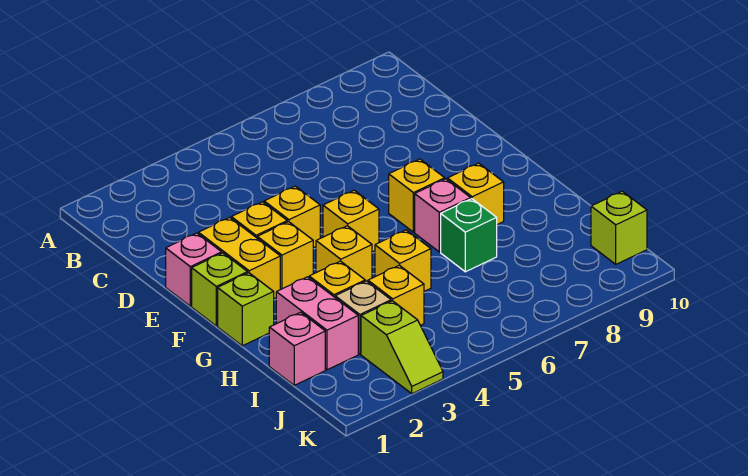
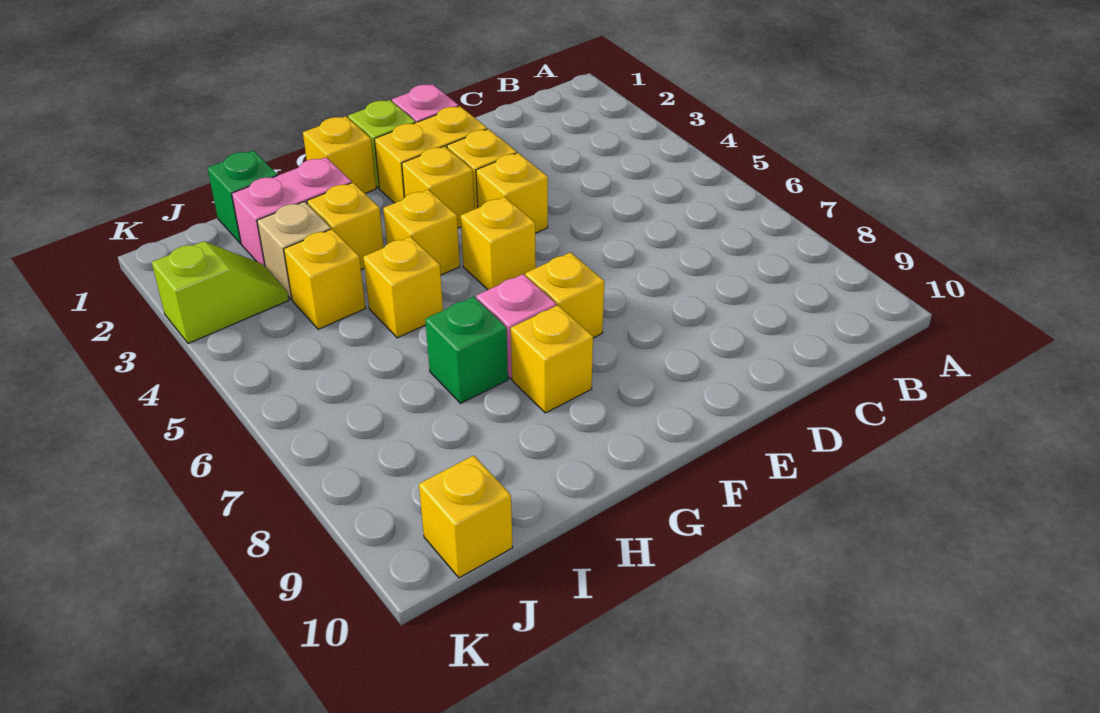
lime brick G1 level 1 -> yellow brick G1 level 1
pink brick I1 level 1 -> green brick I1 level 1
lime slope J3:K3 level 1 top J -> lime slope J3:K3 level 1 top K
lime brick J10 level 1 -> yellow brick J10 level 1

